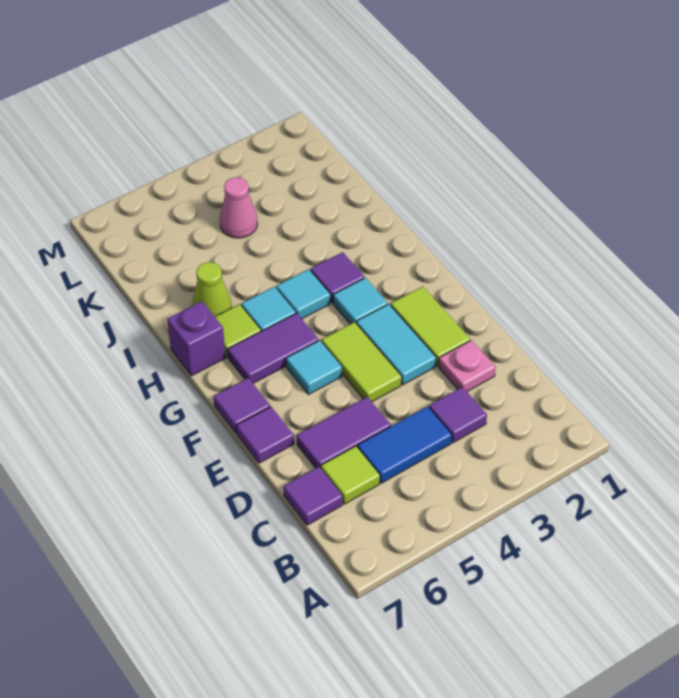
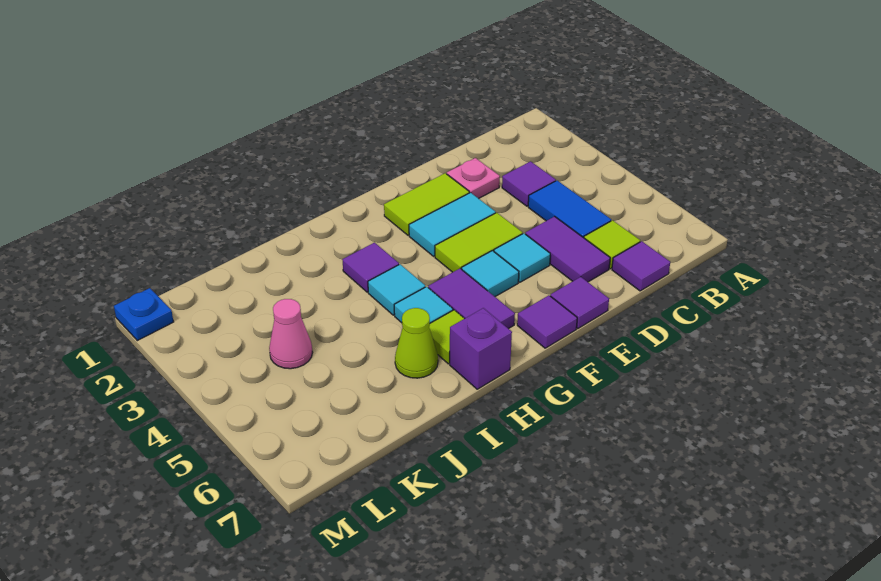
cyan tile G3 level 1 -> cyan tile E5 level 1
none -> blue plate M1 level 1

